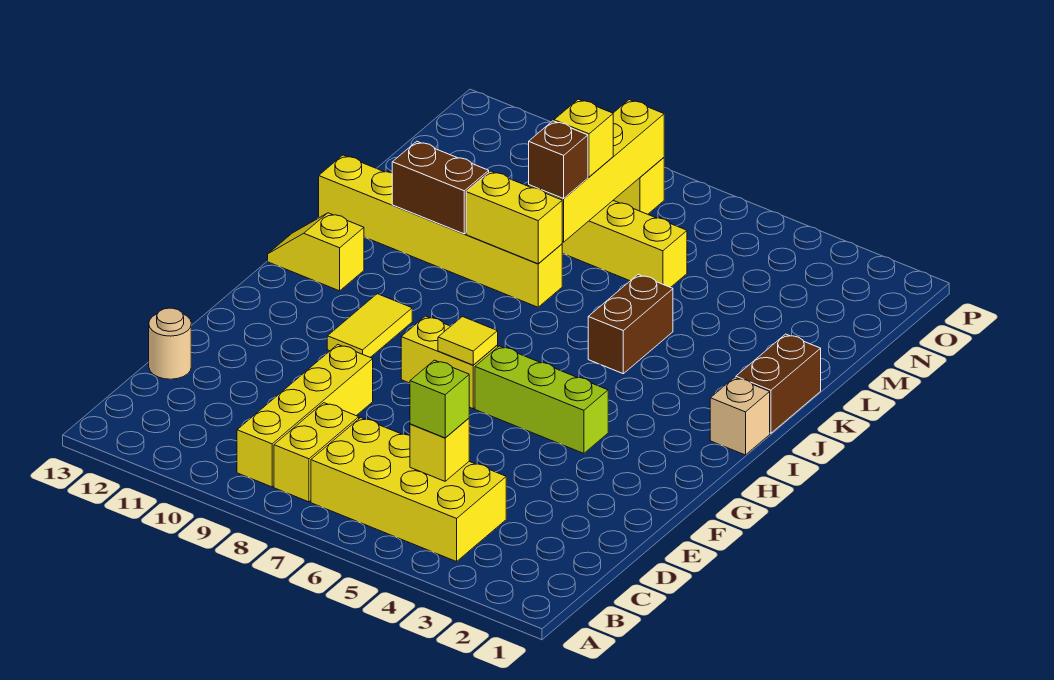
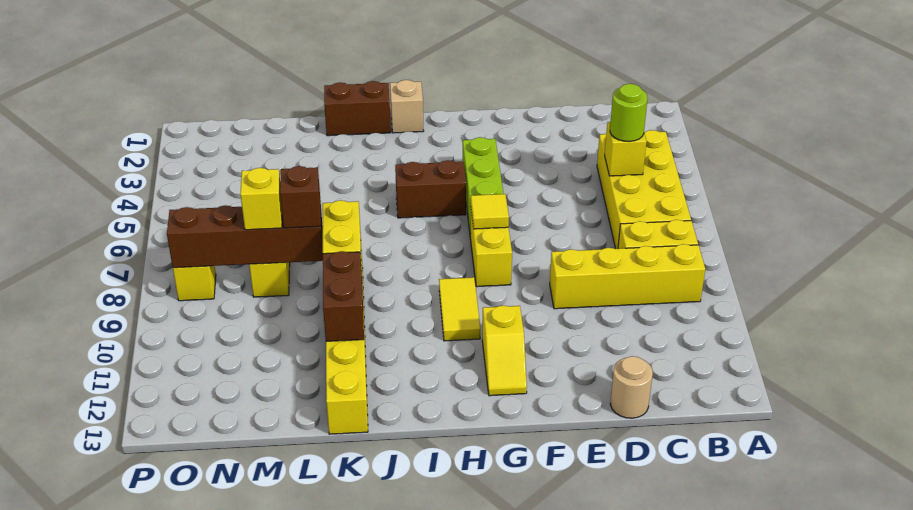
lime brick C5 level 3 -> lime round brick C5 level 3
yellow tile G10:H10 level 1 -> yellow tile H9:H10 level 1
yellow slope I12:I13 level 1 top 12 -> yellow slope G11:G12 level 1 top 11
brown brick J5:K5 level 1 -> brown brick H5:I5 level 1
yellow brick L8:O8 level 2 -> brown brick L8:O8 level 2

